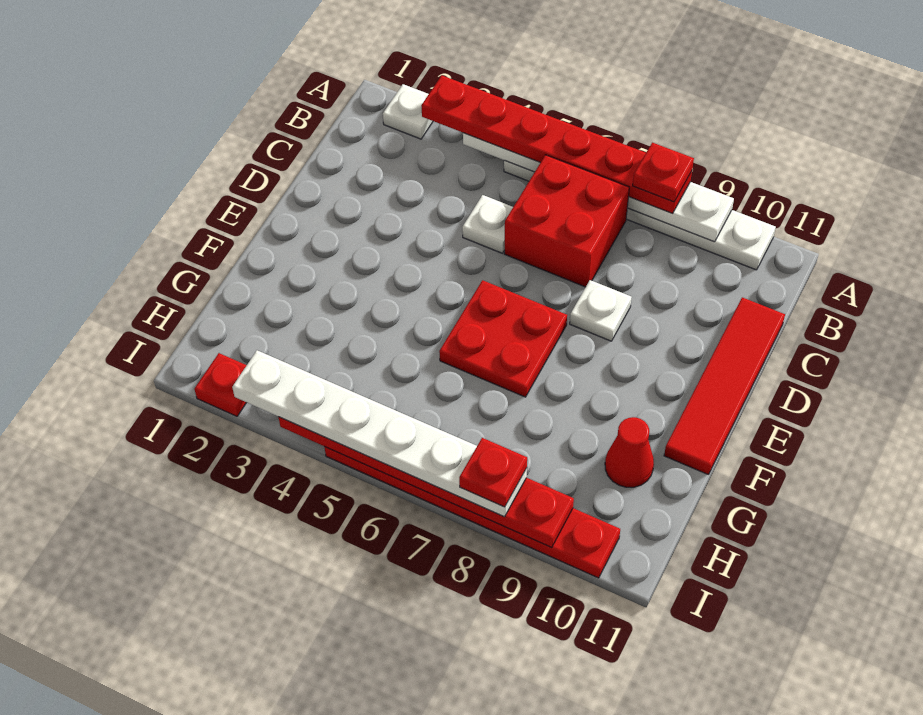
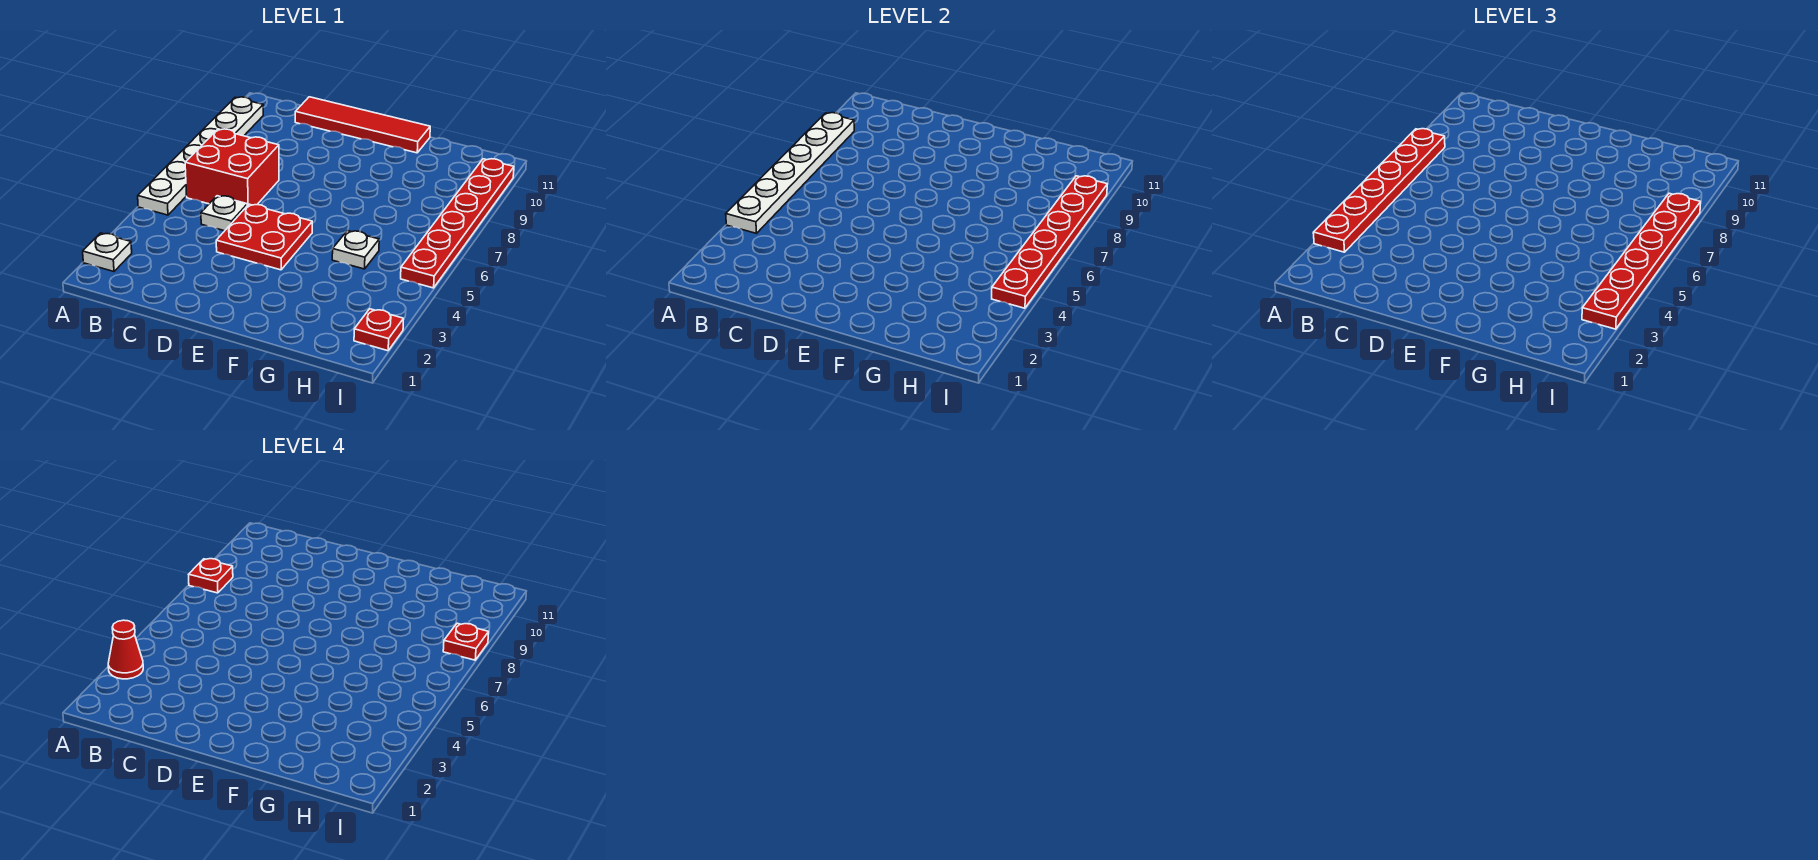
white plate D8 level 1 -> white plate G5 level 1
red plate E6:F7 level 1 -> red plate D4:E5 level 1
red cone G10 level 1 -> red cone A3 level 4
white plate I3:I8 level 3 -> red plate I3:I8 level 3

